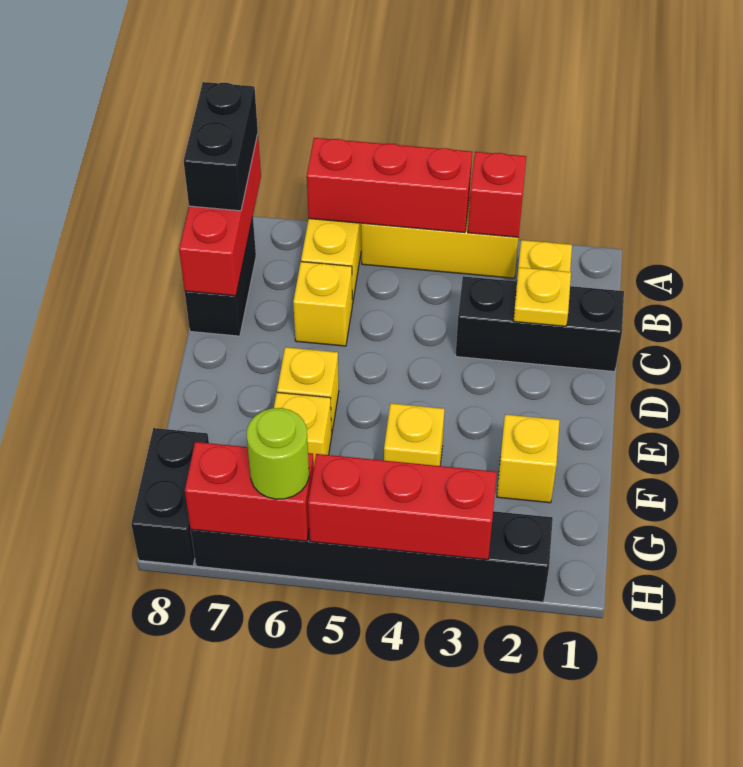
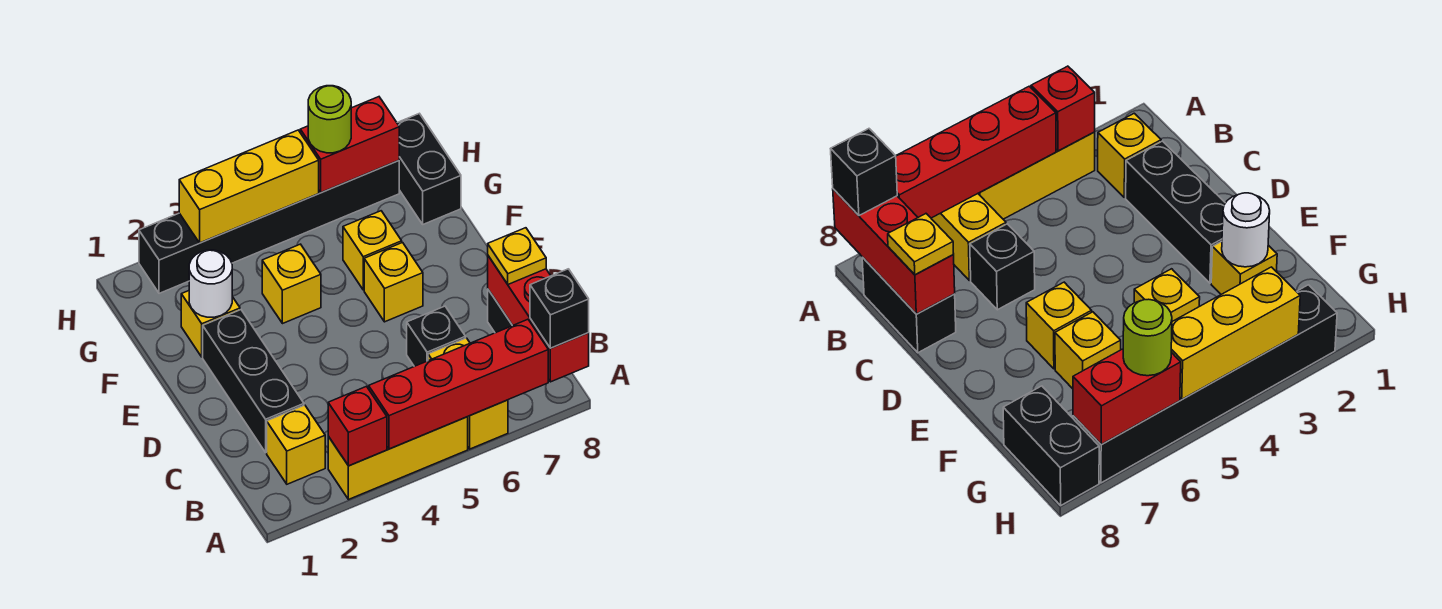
red brick A4:A6 level 2 -> red brick A4:A7 level 2
black brick A8:B8 level 3 -> black brick A8 level 3
black brick C1:C3 level 1 -> black brick C2:E2 level 1
yellow plate C2 level 2 -> yellow plate C8 level 3
yellow brick C6 level 1 -> black brick C6 level 1
none -> white round brick F2 level 2
red brick H3:H5 level 2 -> yellow brick H3:H5 level 2

